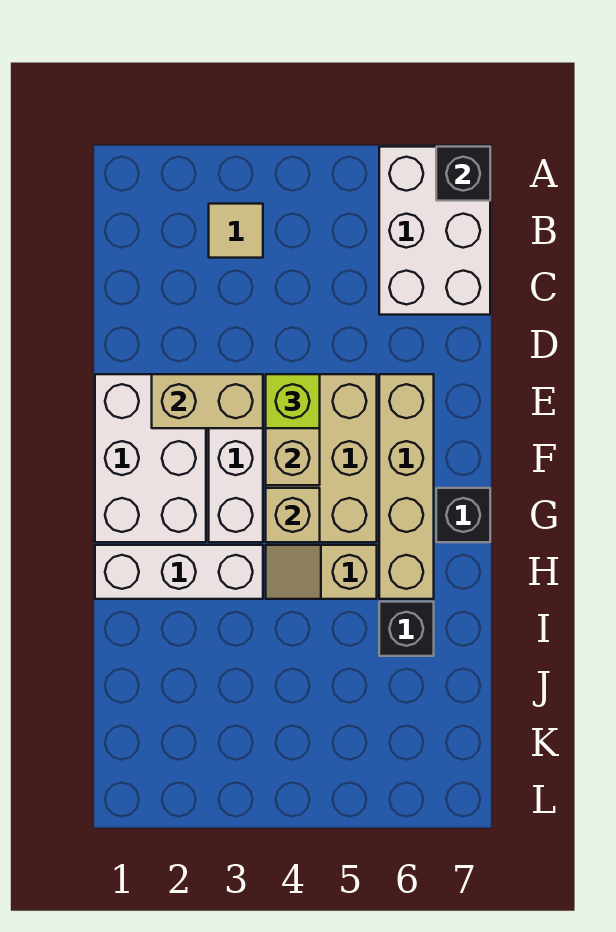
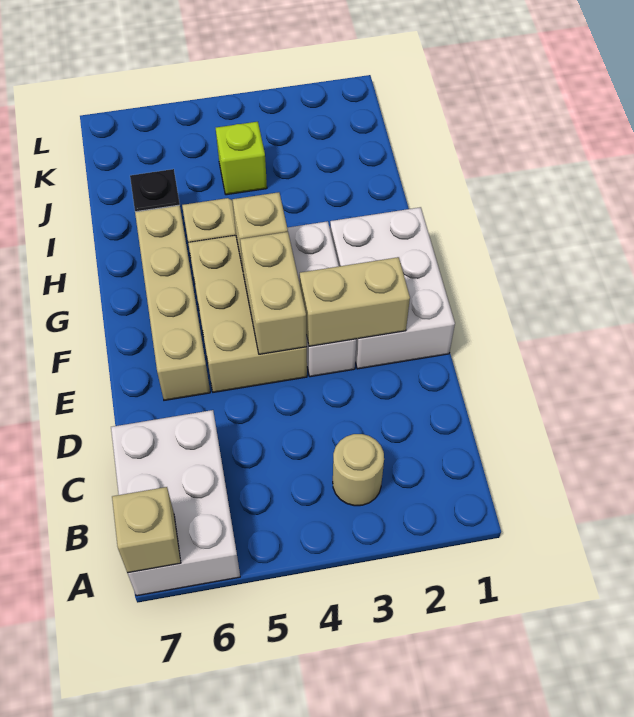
black brick A7 level 2 -> tan brick A7 level 2
tan tile B3 level 1 -> tan round brick B3 level 1
lime brick E4 level 3 -> lime brick J4 level 1
black brick G7 level 1 -> none
white brick H1:H3 level 1 -> none

